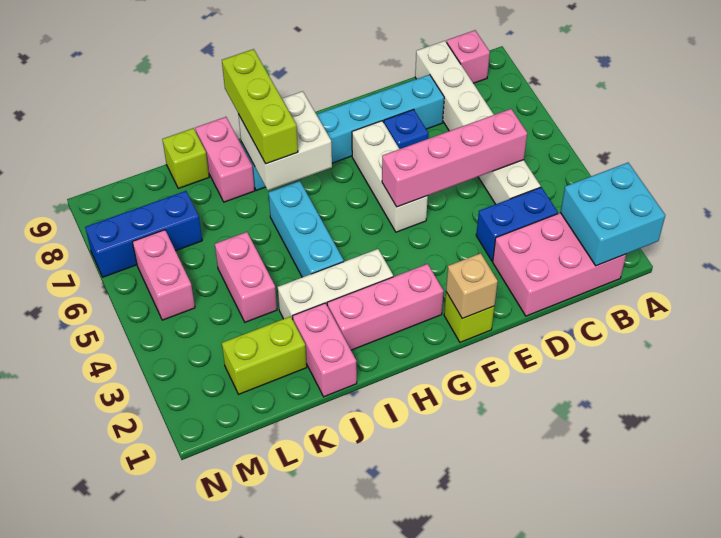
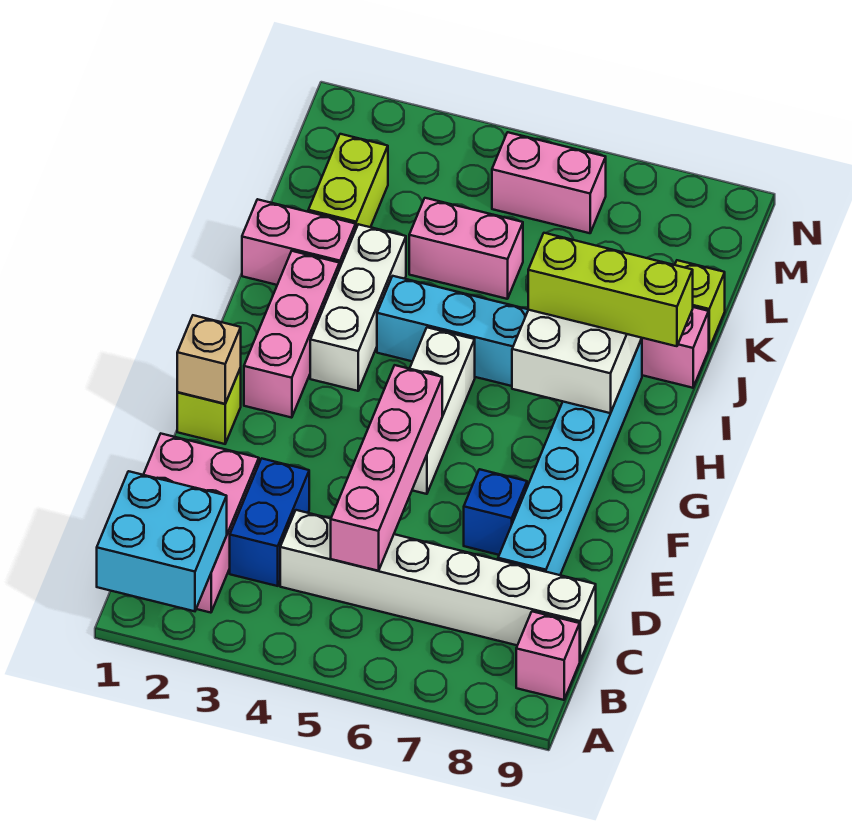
white brick F5:F7 level 1 -> white brick F5:H5 level 1
blue brick L7:N7 level 1 -> none

